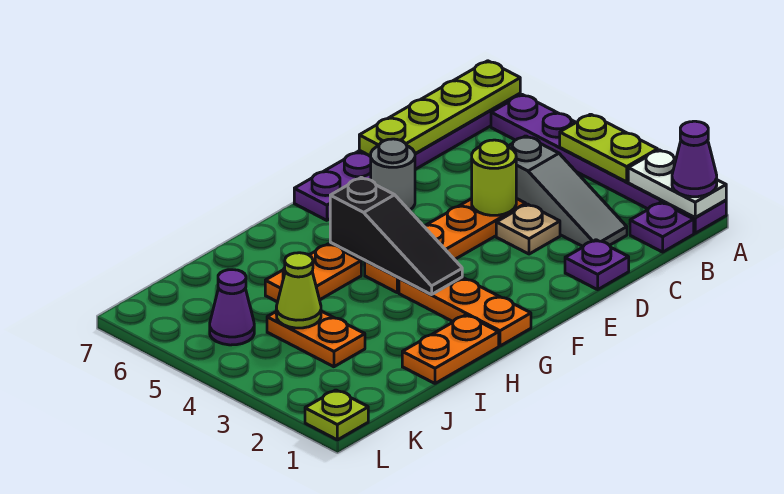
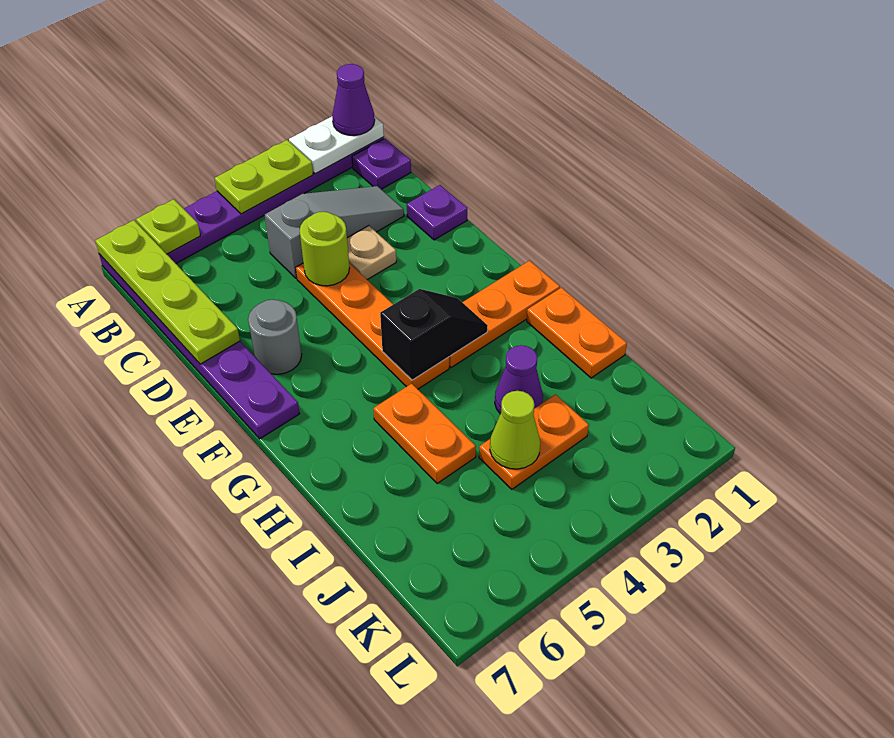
black slope G3:G5 level 2 top 5 -> black slope G3:G4 level 2 top 4
purple cone K5 level 1 -> purple cone I3 level 1
lime plate L1 level 1 -> lime plate A6 level 2

